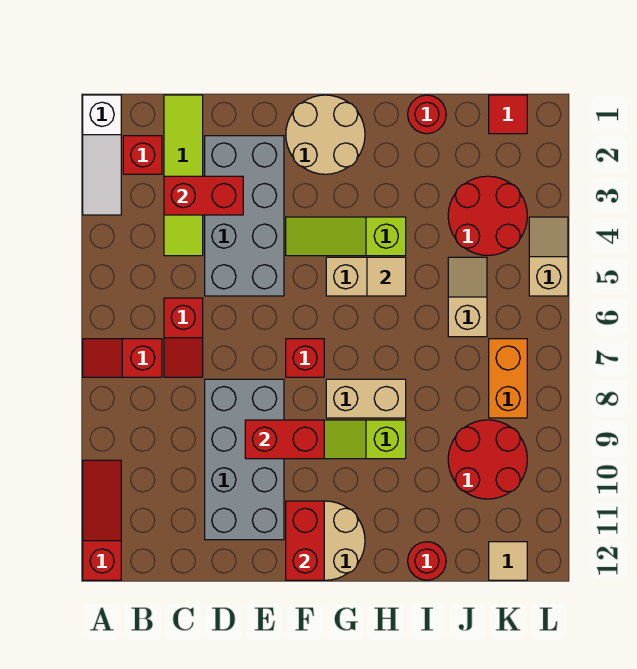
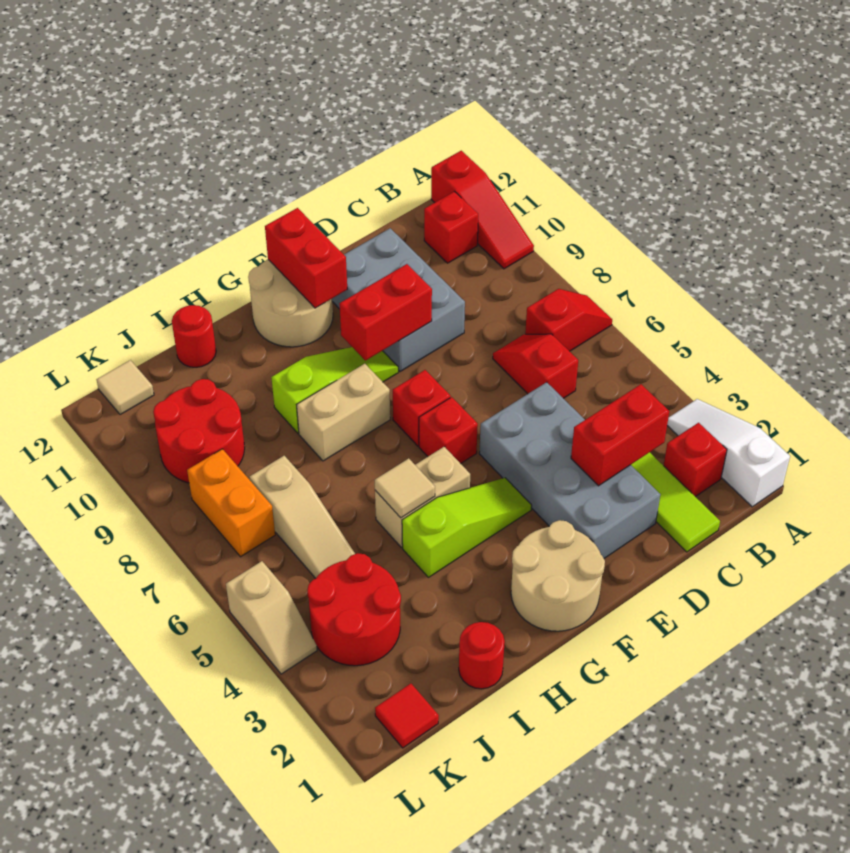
none -> red brick B11 level 1
grey brick D8:E11 level 1 -> grey brick D9:E11 level 1
none -> red brick F6 level 1
tan slope J5:J6 level 1 top 6 -> tan slope J5:J7 level 1 top 7

